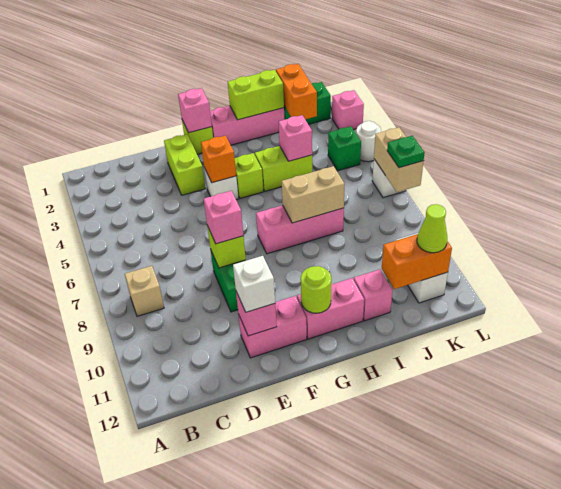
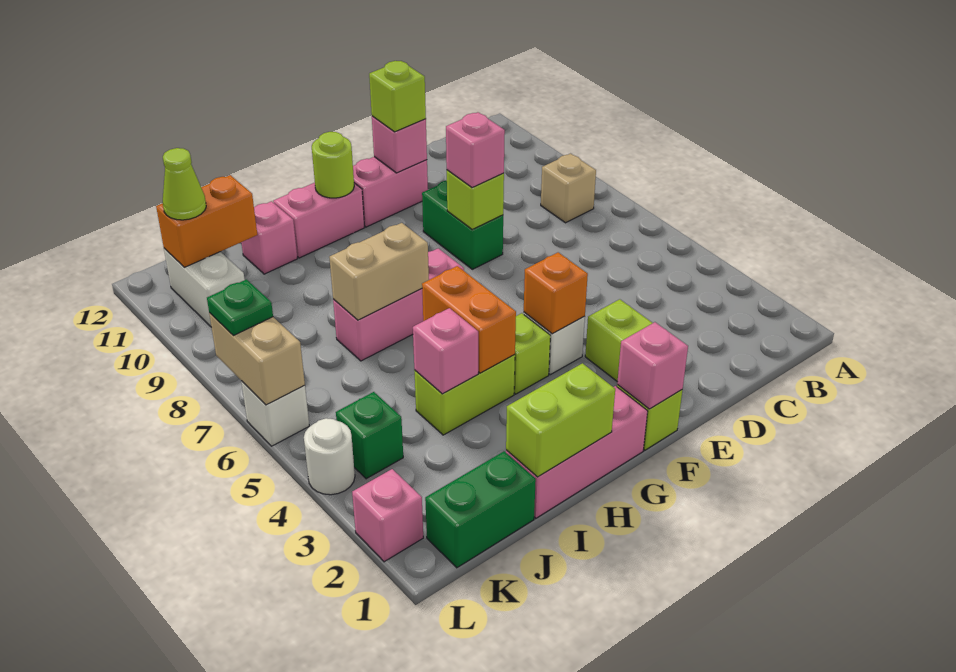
white brick E11 level 3 -> lime brick E11 level 3
orange brick J1:J2 level 2 -> orange brick H4:H5 level 2

